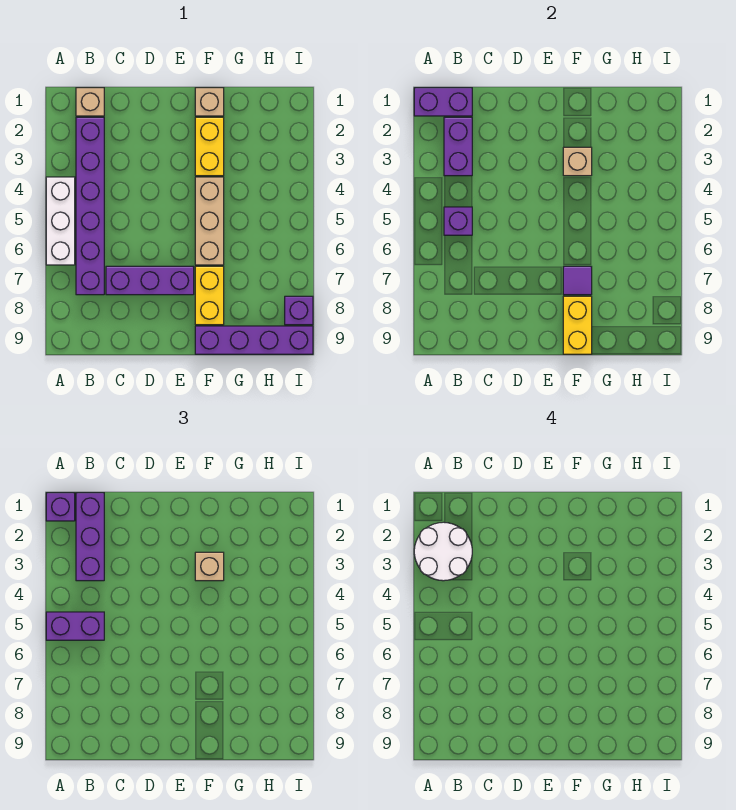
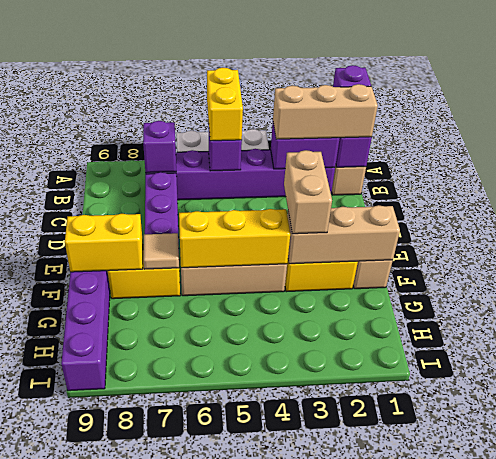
white round brick A2:B3 level 4 -> none
purple brick A5:B5 level 3 -> yellow brick A5:B5 level 3
purple brick B1:B3 level 3 -> tan brick B1:B3 level 3
tan brick F3 level 2 -> tan brick F1:F3 level 2
tan brick F3 level 3 -> tan brick E3:F3 level 3
none -> yellow brick F4:F6 level 2
purple tile F7 level 2 -> tan tile F7 level 2
purple brick I8 level 1 -> purple brick B7 level 2

